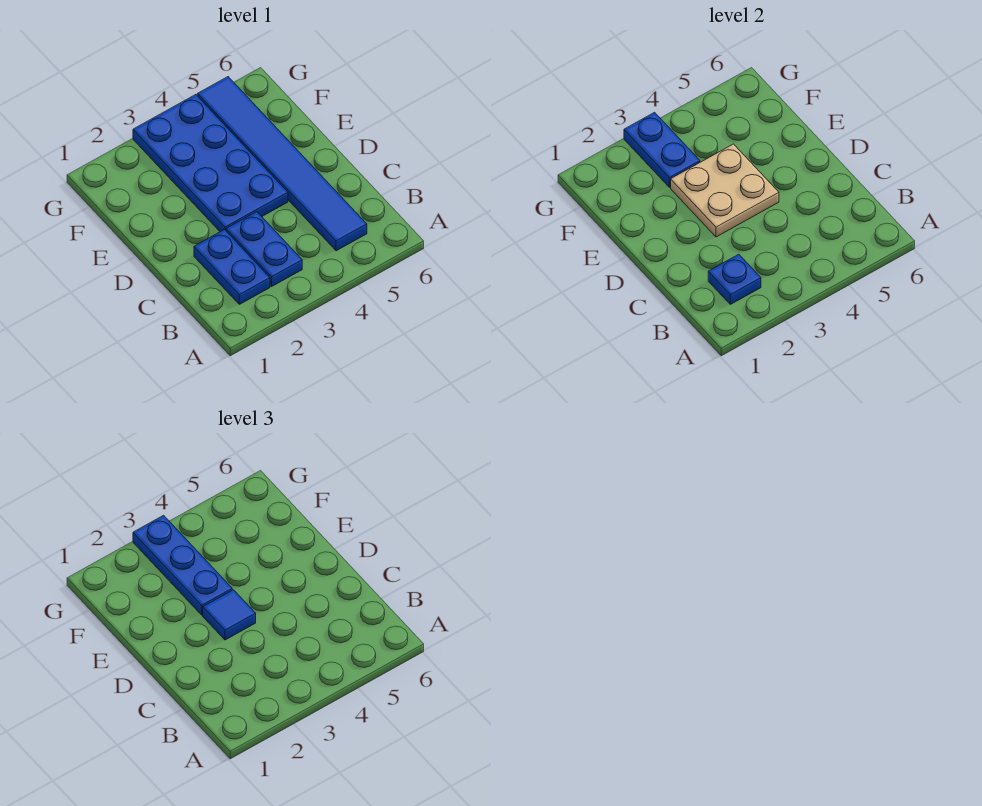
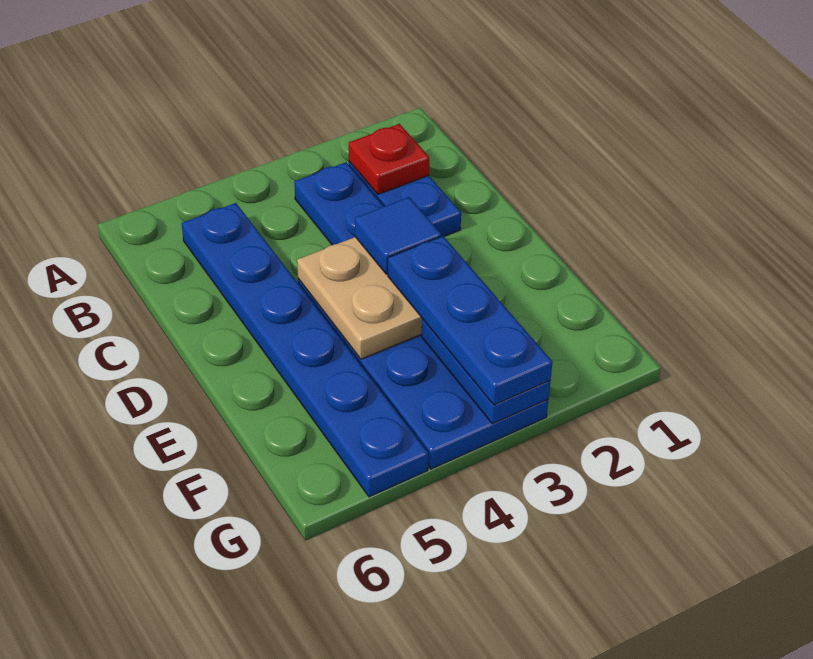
blue plate B2 level 2 -> red plate B2 level 2
blue tile B5:G5 level 1 -> blue plate B5:G5 level 1

